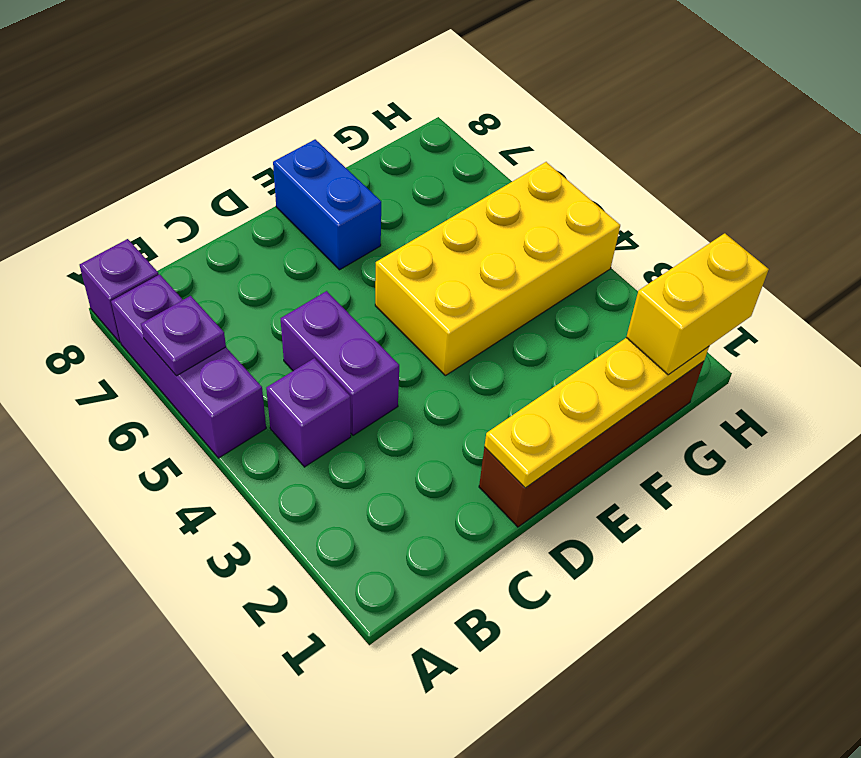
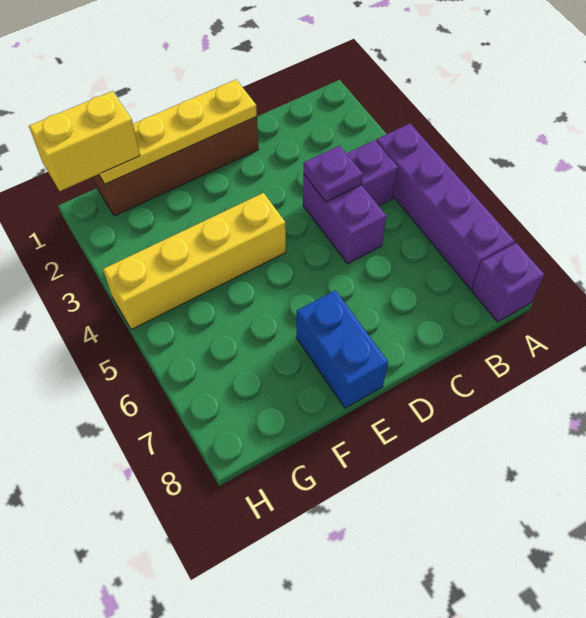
purple brick A5:A7 level 1 -> purple brick A4:A7 level 1
purple plate A6 level 2 -> purple plate C4 level 2
yellow brick E4:H5 level 1 -> yellow brick E4:H4 level 1

